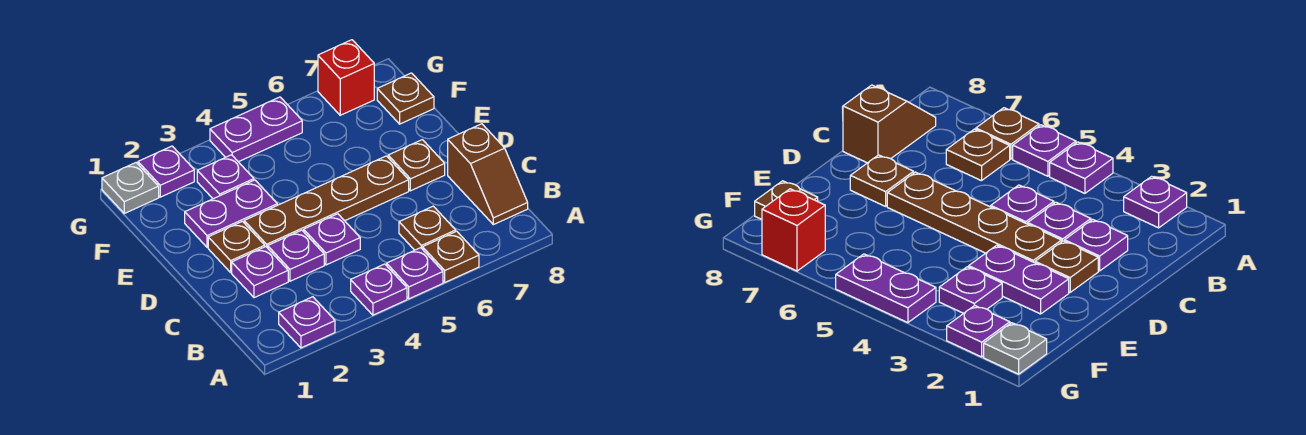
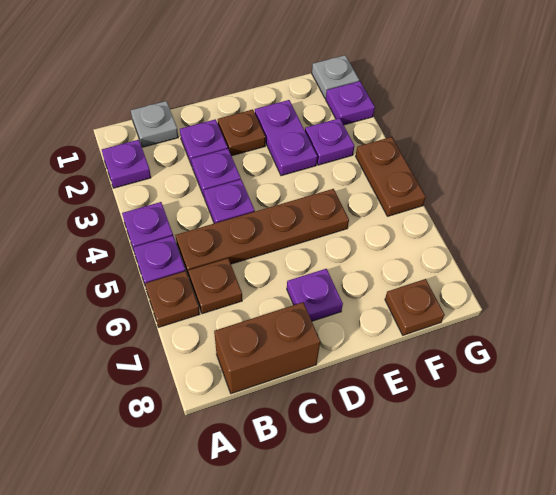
none -> grey plate B1 level 1
brown slope B8:C8 level 1 top C -> brown brick B8:C8 level 1
brown plate D3:D6 level 1 -> brown plate B5:E5 level 1
brown plate D7 level 1 -> purple plate D7 level 1
purple plate G4:G5 level 1 -> brown plate G4:G5 level 1
red brick G7 level 1 -> none

